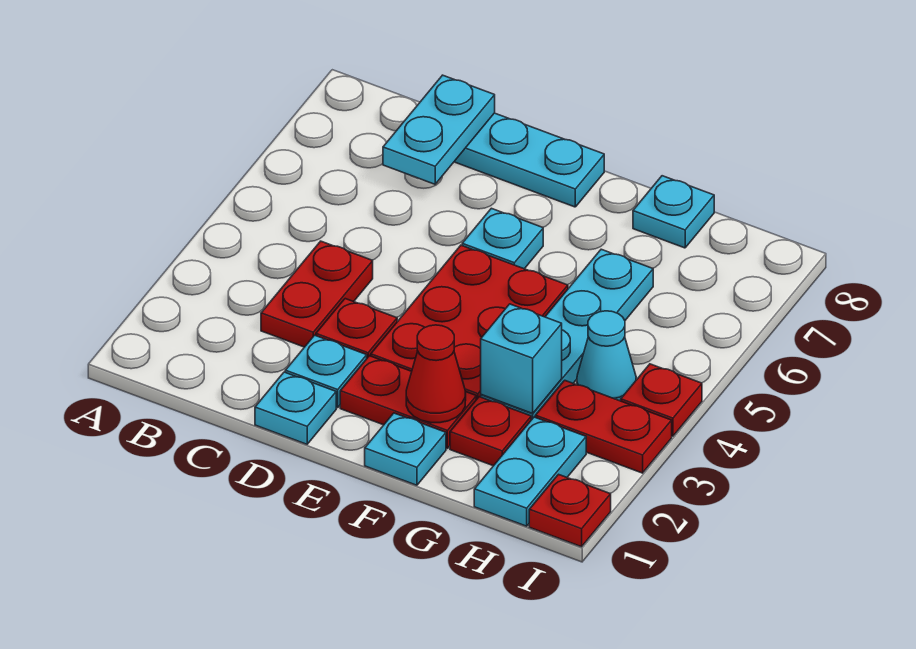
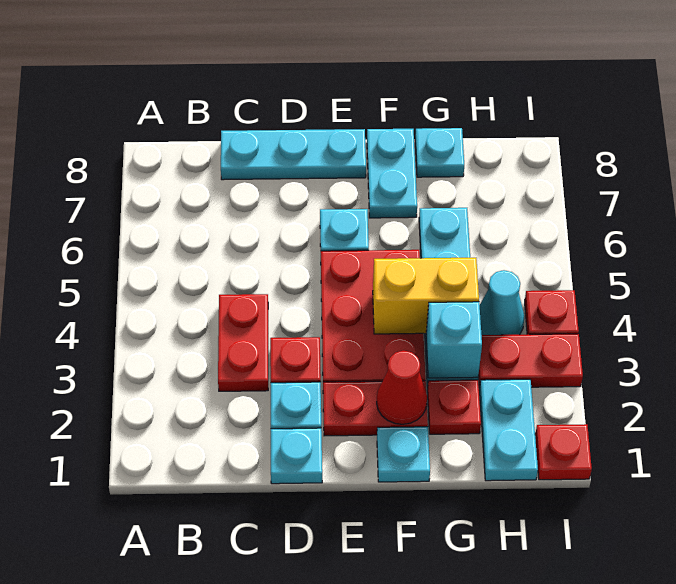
cyan plate C7:C8 level 2 -> cyan plate F7:F8 level 1
none -> yellow brick F4:G4 level 2

